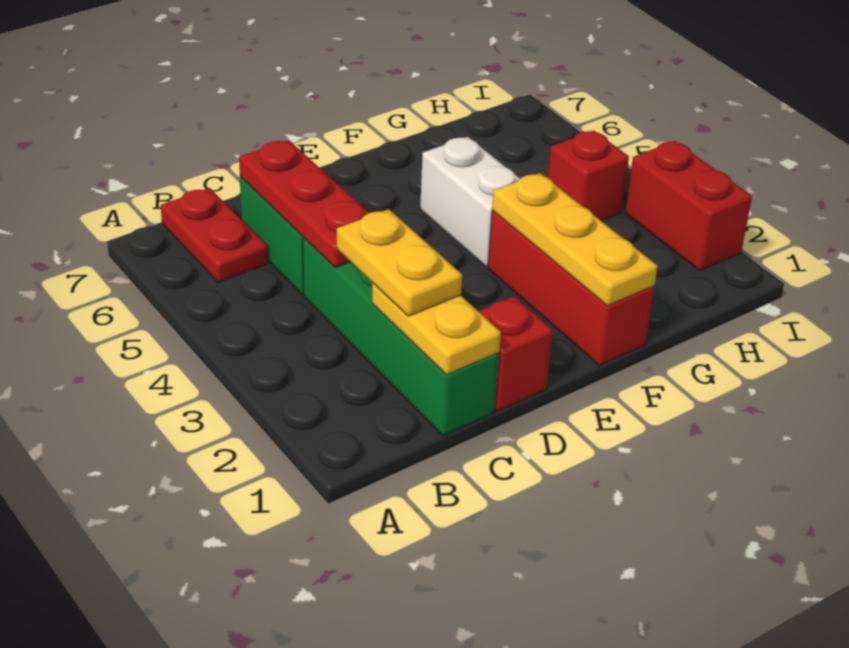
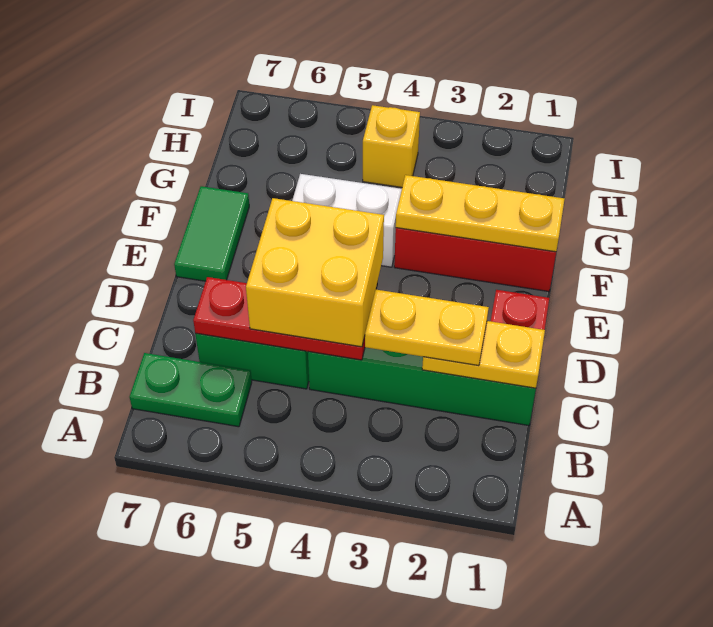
red plate B6:B7 level 1 -> green plate B6:B7 level 1
none -> yellow brick C4:D5 level 3
none -> green tile E7:F7 level 1
red brick H4 level 1 -> yellow brick H4 level 1
red brick I2:I3 level 1 -> none

